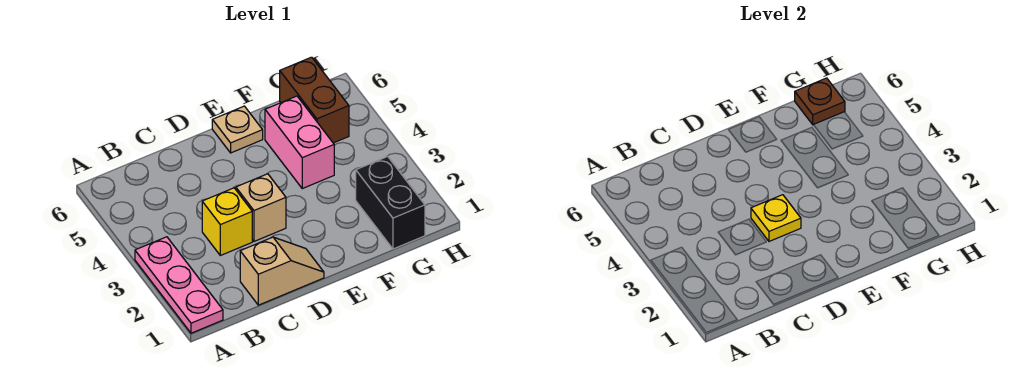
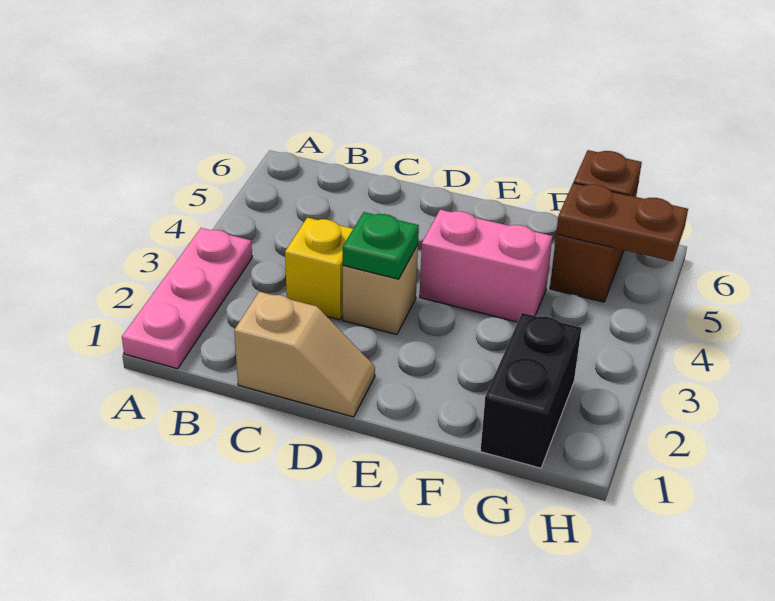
yellow plate D3 level 2 -> green plate D3 level 2
tan plate E6 level 1 -> none
pink brick F4:F5 level 1 -> pink brick E4:F4 level 1
none -> brown plate G5:H5 level 2

